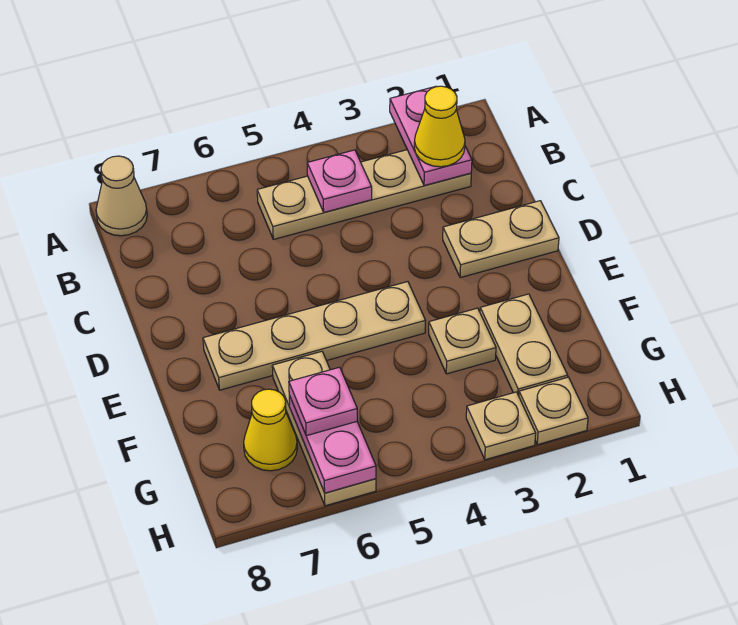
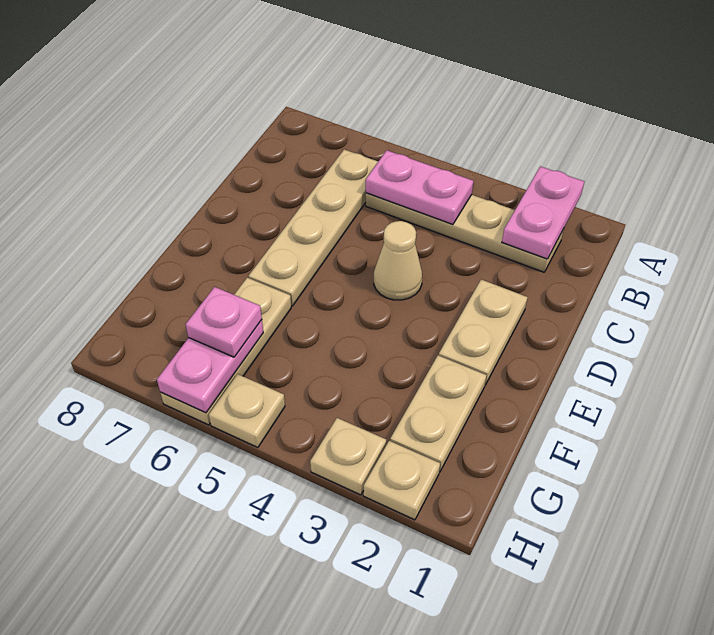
tan cone A8 level 1 -> tan cone D4 level 1
yellow cone B2 level 3 -> none
pink plate B4 level 2 -> pink plate B4:B5 level 2
tan plate D1:D2 level 1 -> tan plate D2:E2 level 1
tan plate E4:E7 level 1 -> tan plate B6:E6 level 1
tan plate F3 level 1 -> tan plate H5 level 1
yellow cone G7 level 1 -> none

